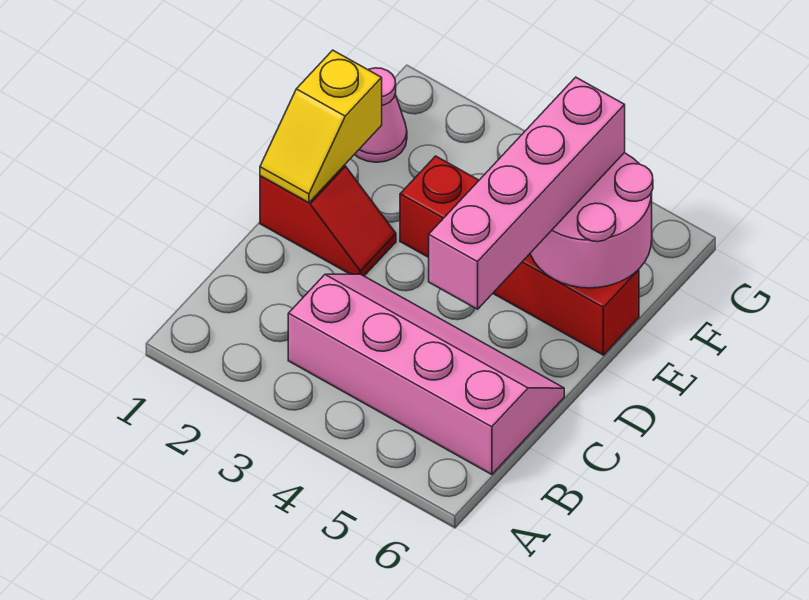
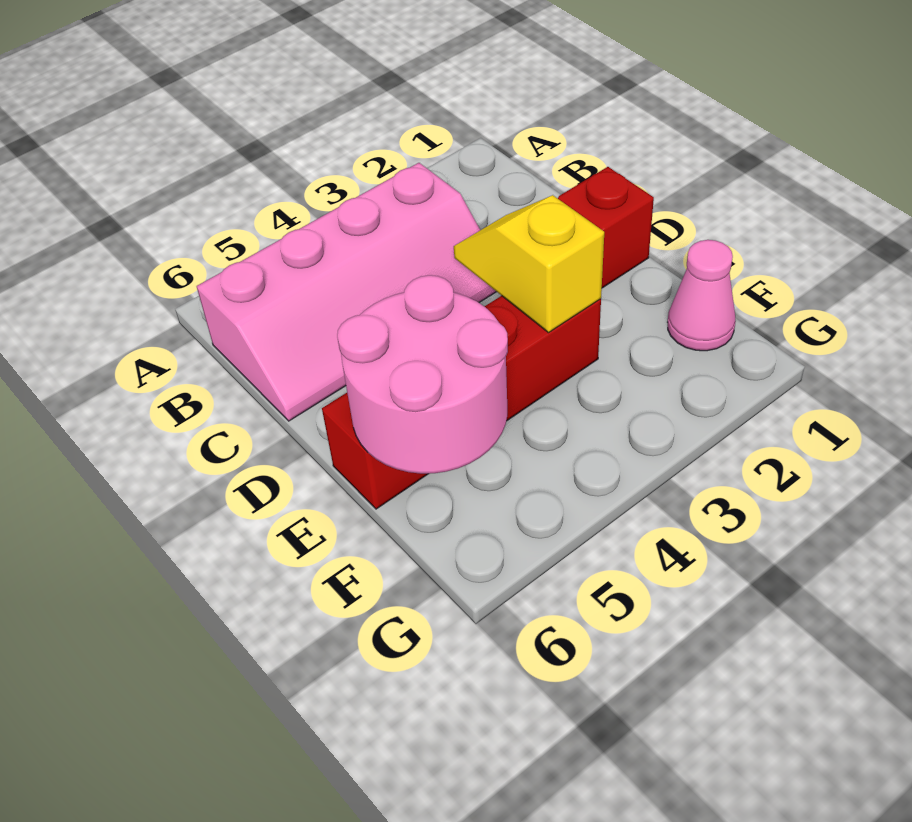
pink brick C5:F5 level 3 -> none
yellow slope D1:E1 level 2 top E -> yellow slope D3:E3 level 2 top E

